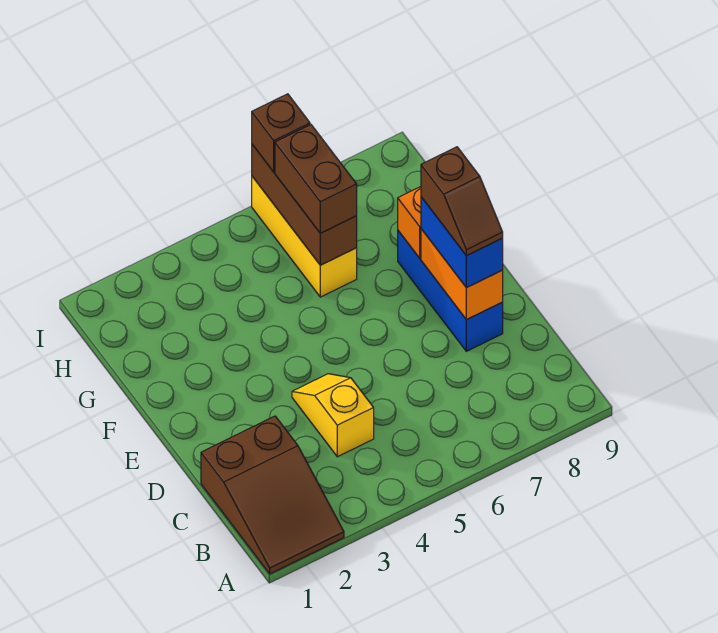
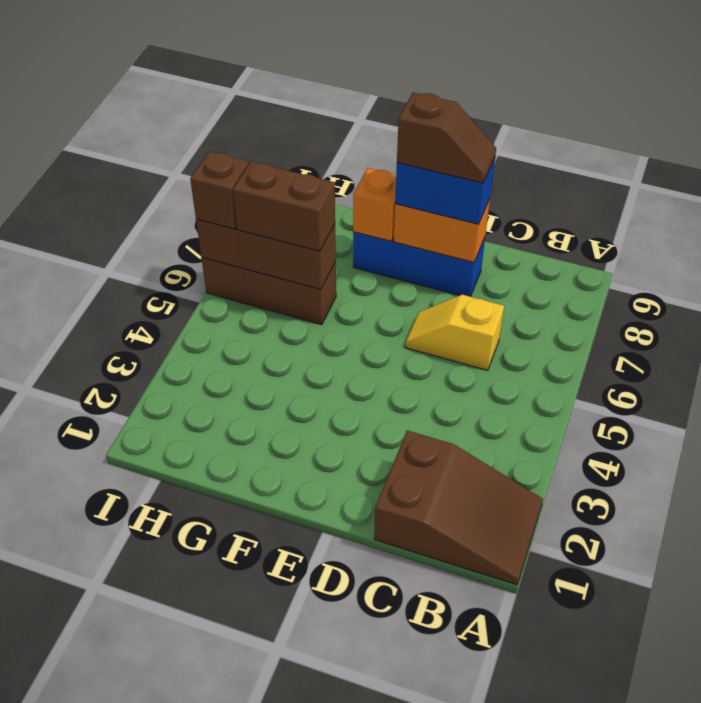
yellow slope C4:D4 level 1 top C -> yellow slope C6:D6 level 1 top C
yellow brick G6:I6 level 1 -> brown brick G6:I6 level 1

